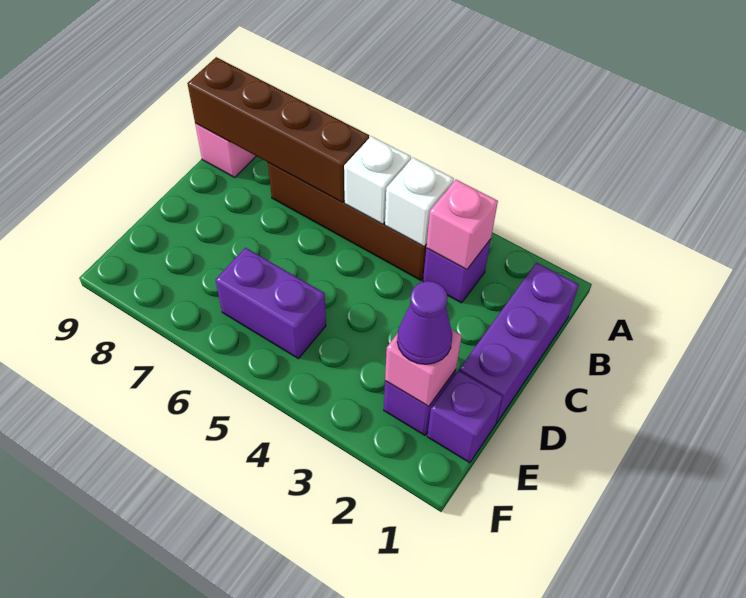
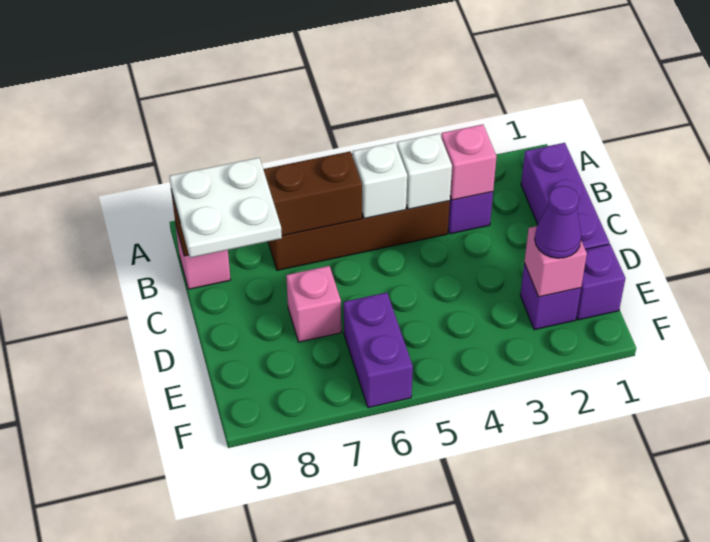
none -> white plate B8:C9 level 3
none -> pink brick D7 level 1
purple brick E5:E6 level 1 -> purple brick E6:F6 level 1

